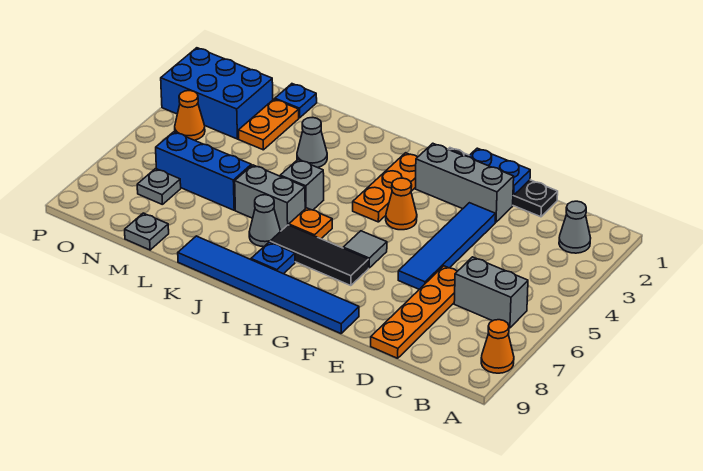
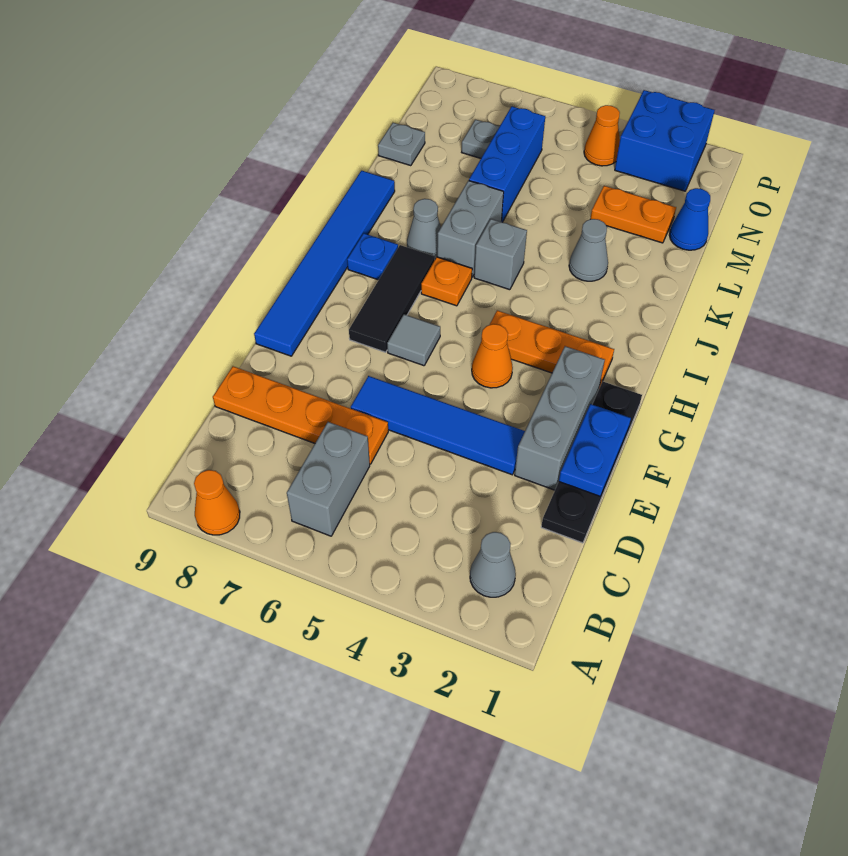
blue plate M1 level 1 -> blue cone M1 level 1
blue brick N2:P3 level 1 -> blue brick O2:P3 level 1

